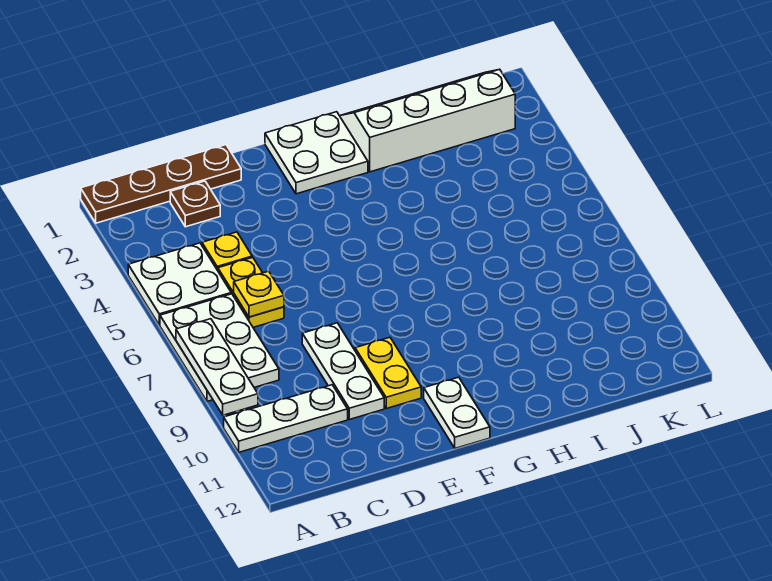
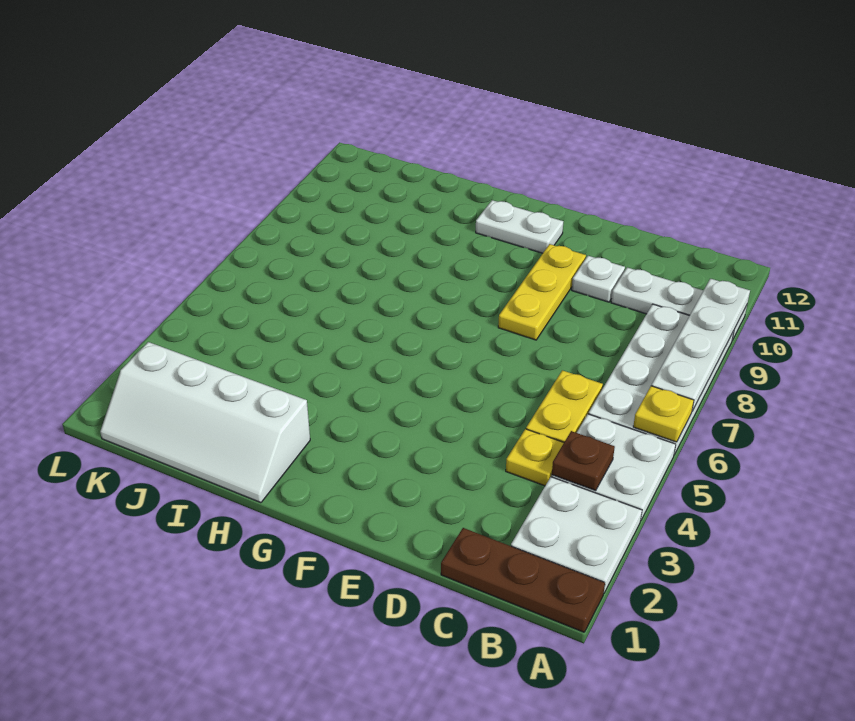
brown plate A1:D1 level 1 -> brown plate A1:C1 level 1
white plate A6:B8 level 1 -> white plate A6:B9 level 1
white plate A7:A9 level 2 -> white plate A7:A10 level 2
brown plate C2 level 1 -> brown plate B4 level 2
yellow plate C6 level 2 -> yellow plate A6 level 2
white plate D8:D10 level 1 -> white plate D10 level 1
yellow plate E9:E10 level 1 -> yellow plate E8:E10 level 1
white plate F1:G2 level 1 -> white plate A2:B3 level 1
white plate F11:F12 level 1 -> white plate F11:G11 level 1

